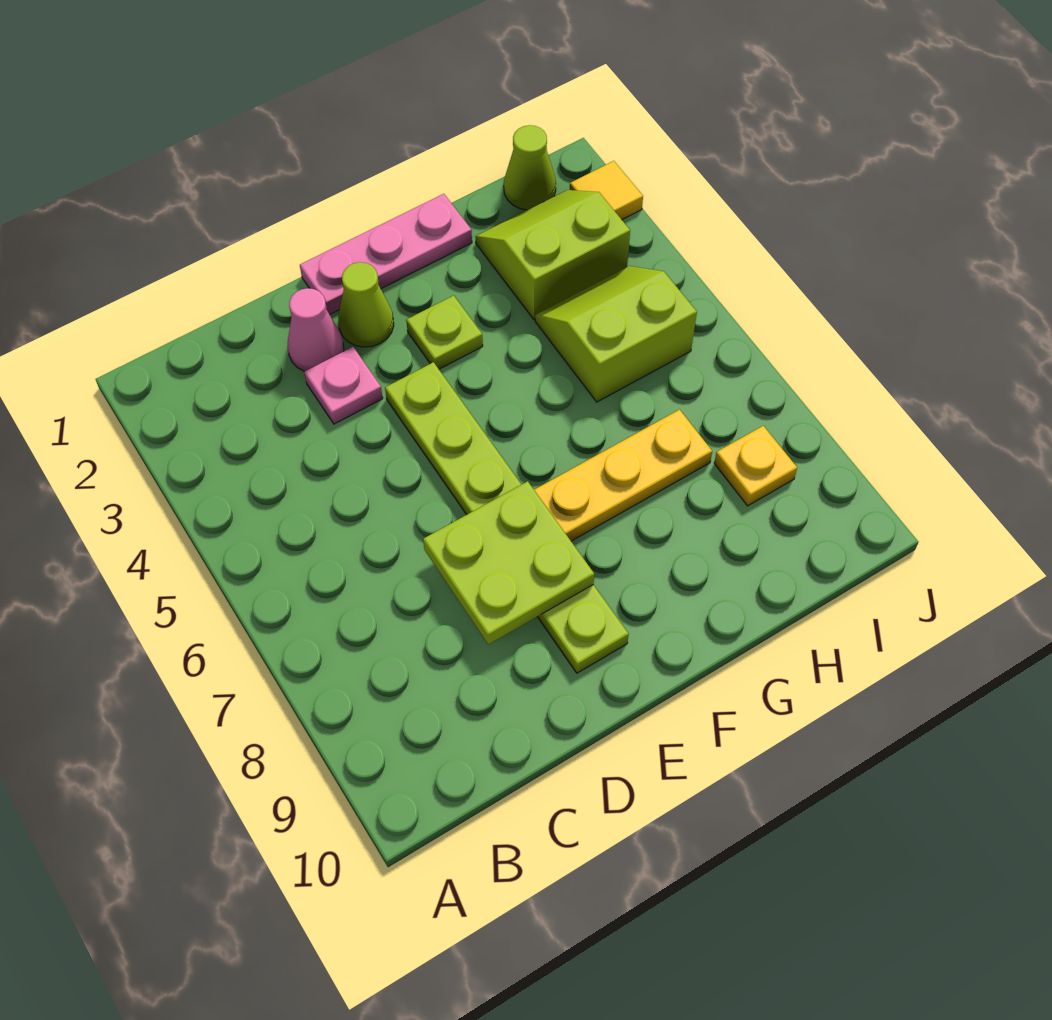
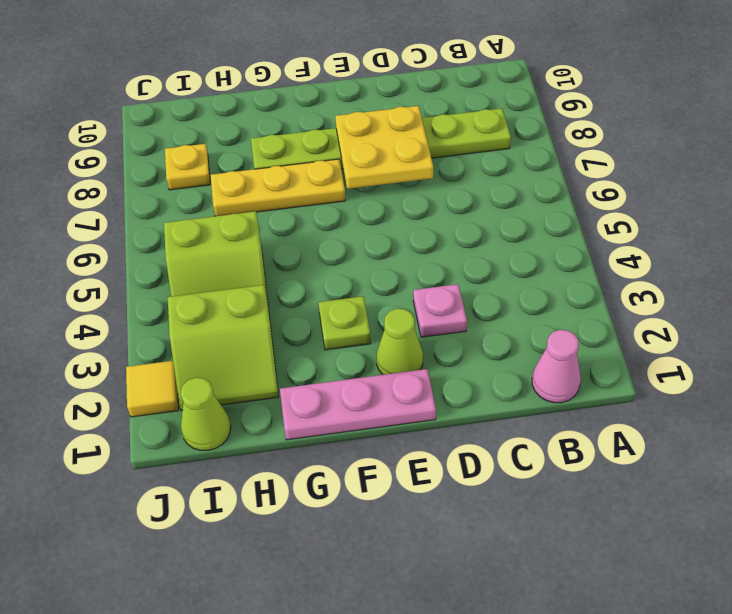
pink cone D2 level 1 -> pink cone B1 level 1
lime plate D7:E8 level 2 -> yellow plate D7:E8 level 2
lime plate E4:E9 level 1 -> lime plate B8:G8 level 1

